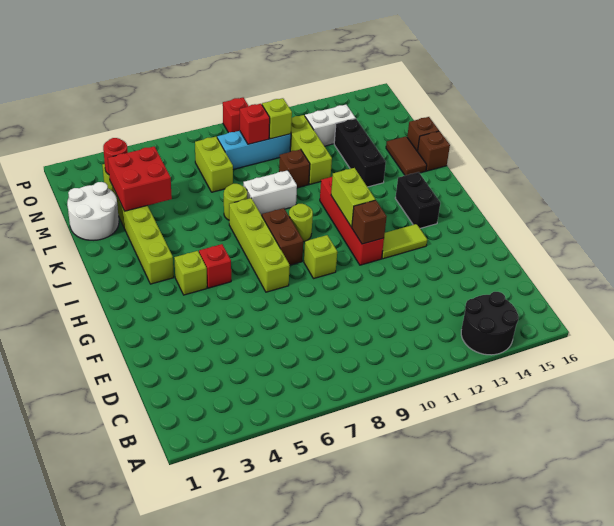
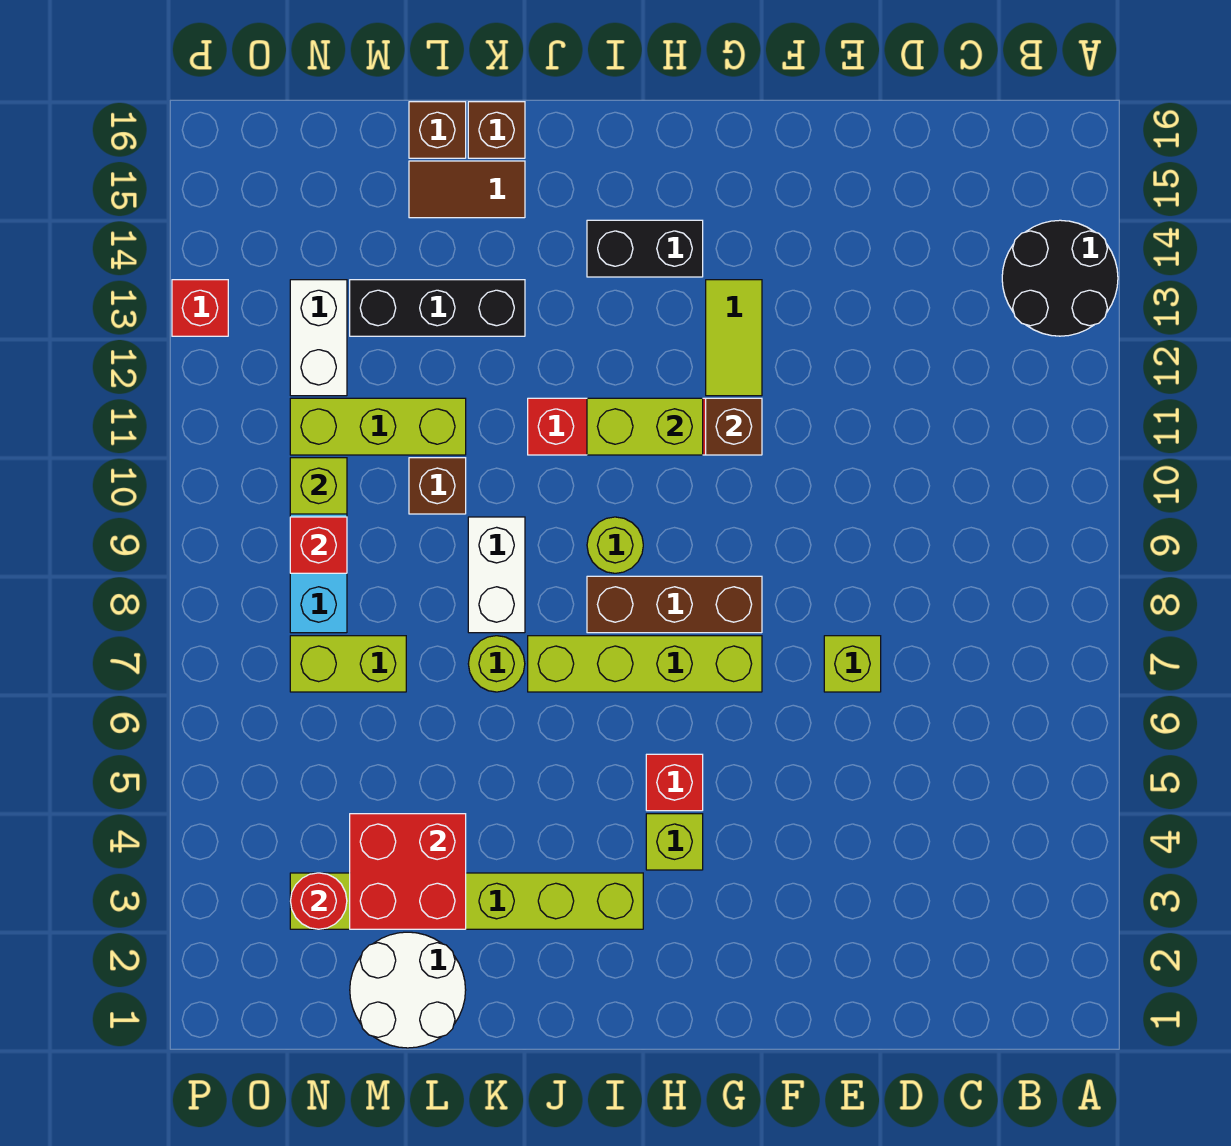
lime brick G9 level 1 -> lime brick E7 level 1
brown brick H8:I8 level 1 -> brown brick G8:I8 level 1
red brick P9 level 1 -> red brick P13 level 1

